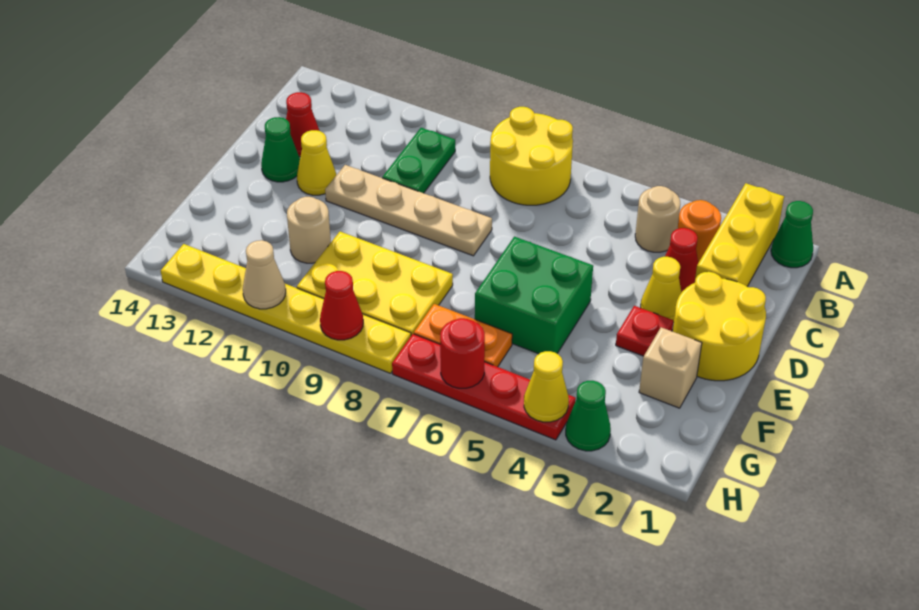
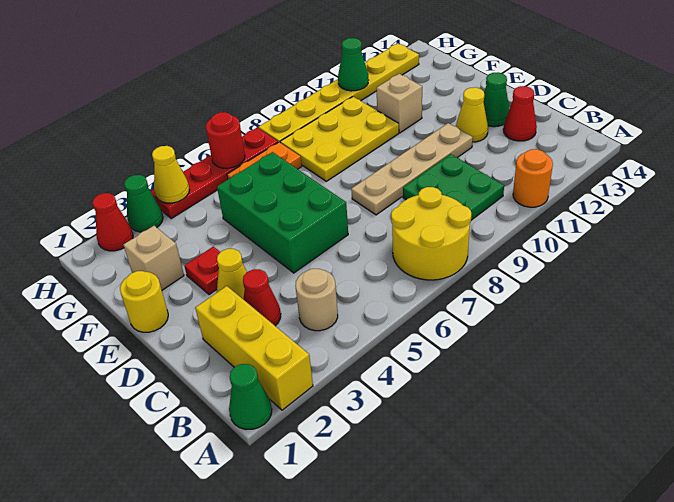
orange round brick B3 level 1 -> orange round brick A11 level 1
green plate B10:C10 level 1 -> green plate B9:C10 level 1
yellow round brick D1:E2 level 1 -> yellow round brick E1 level 1
green brick E5:F6 level 1 -> green brick D5:F6 level 1
tan round brick F11 level 1 -> tan brick F11 level 1
red cone H9 level 2 -> red cone H2 level 1
tan cone H11 level 2 -> green cone H11 level 2

